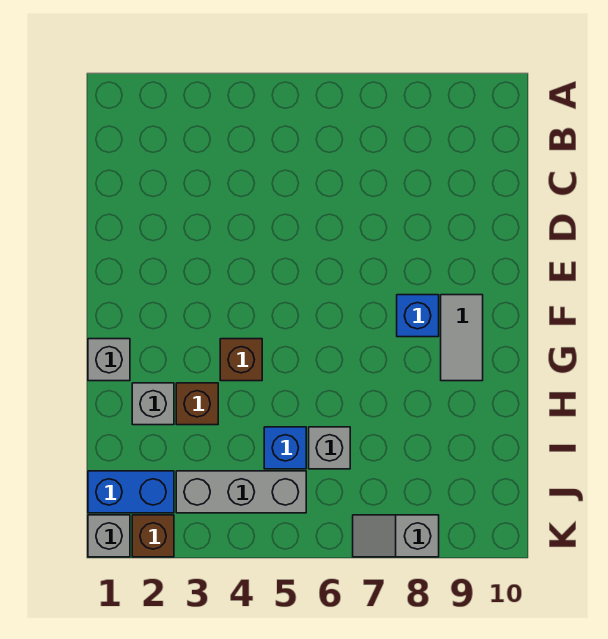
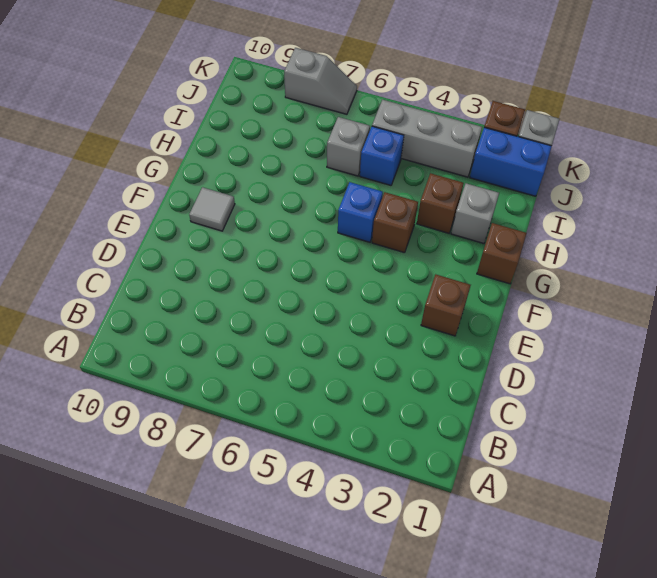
none -> brown brick E2 level 1
blue brick F8 level 1 -> blue brick G5 level 1
grey tile F9:G9 level 1 -> grey tile F9 level 1
grey brick G1 level 1 -> brown brick G1 level 1

